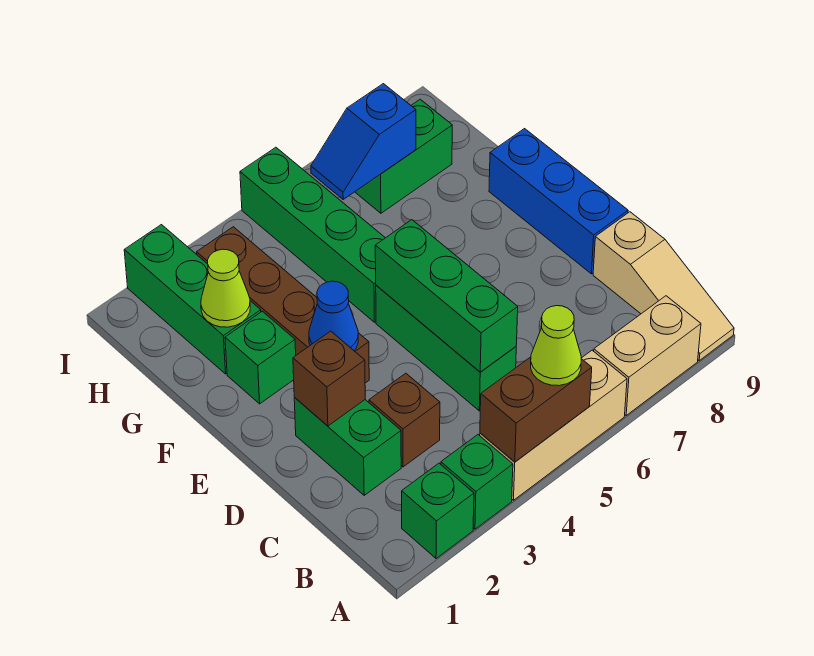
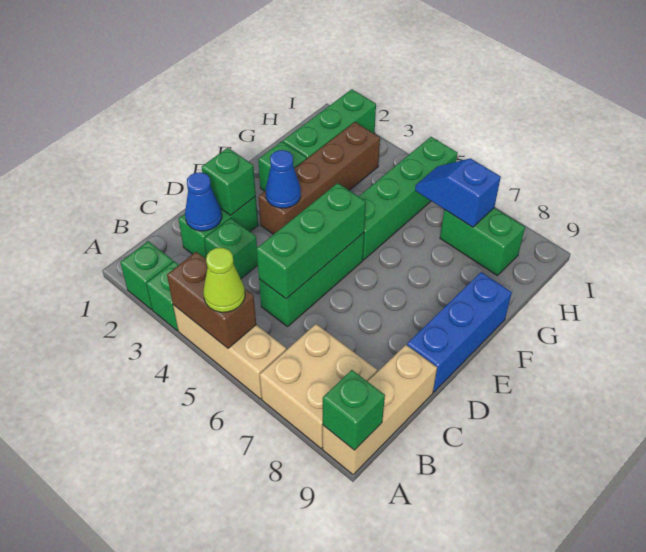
tan brick A7:A8 level 1 -> tan brick A7:B8 level 1
tan slope A9:C9 level 1 top C -> tan brick A9:C9 level 1
none -> green brick A9 level 2
none -> blue cone C2 level 2
brown brick C3 level 1 -> green brick C3 level 1
brown brick D2 level 2 -> green brick D2 level 2
lime cone G2 level 2 -> none

